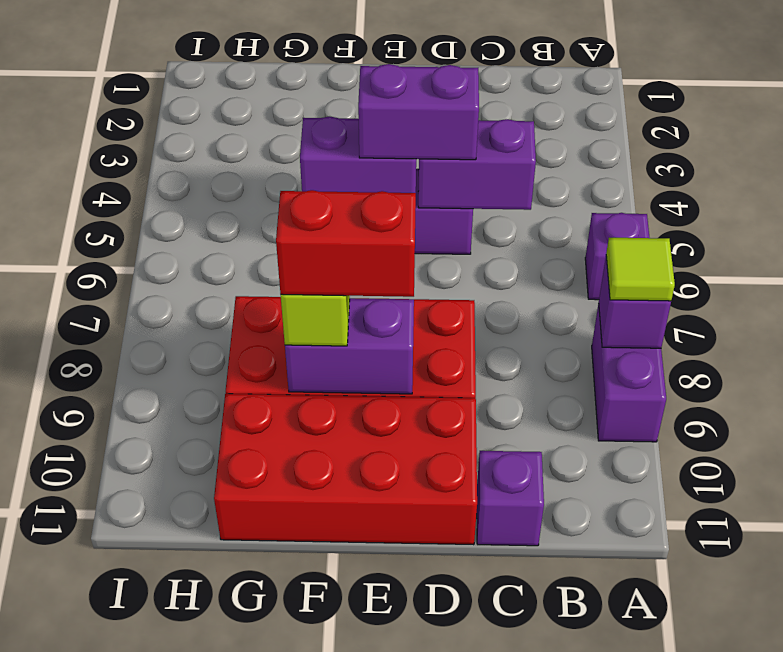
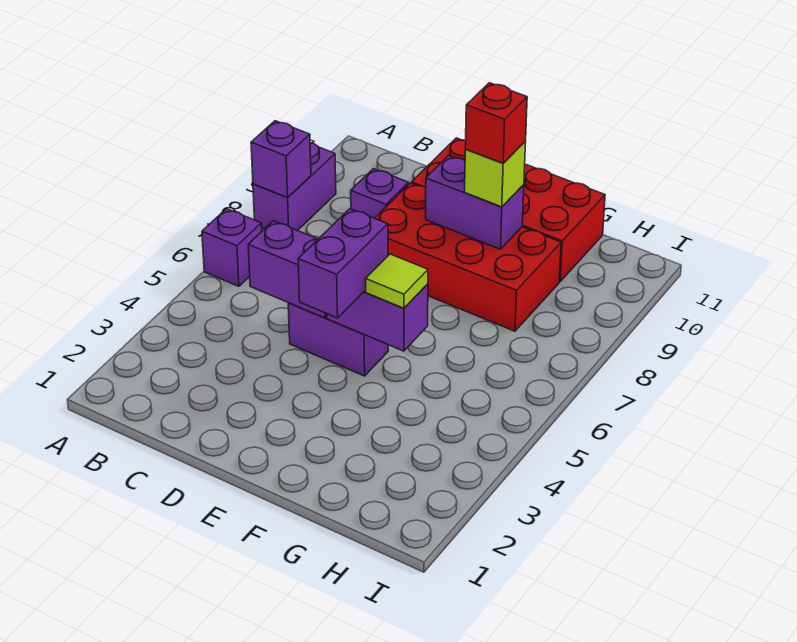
lime tile A8 level 3 -> lime tile F5 level 3
purple brick C11 level 1 -> purple brick C9 level 1
purple brick D5:E5 level 3 -> purple brick E4:E5 level 3
red brick E9:F9 level 4 -> red brick F9 level 4

